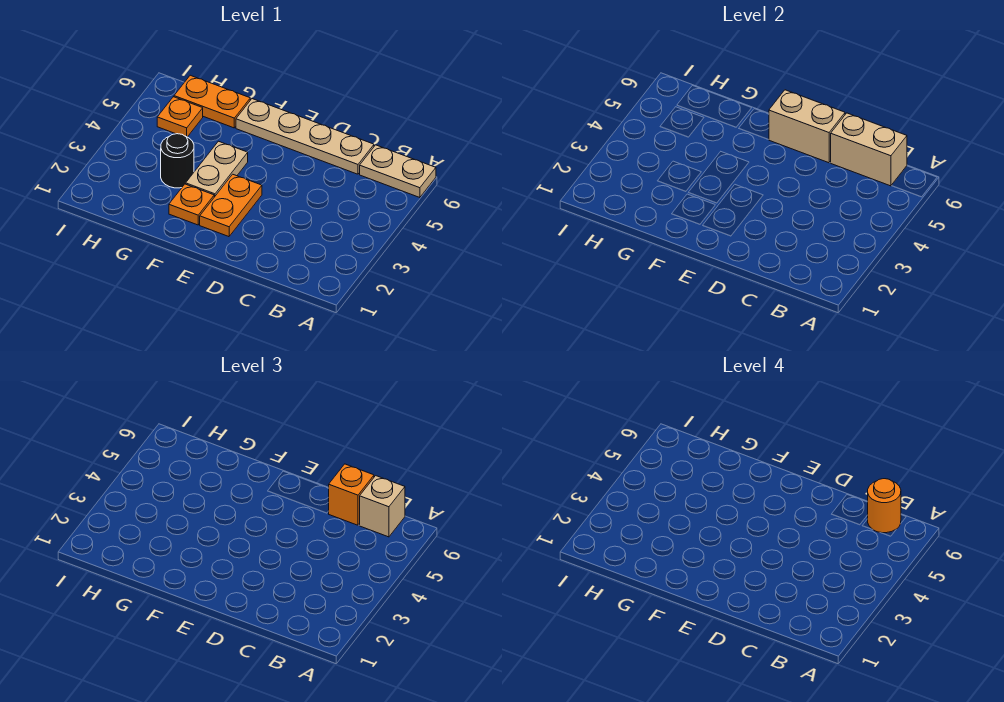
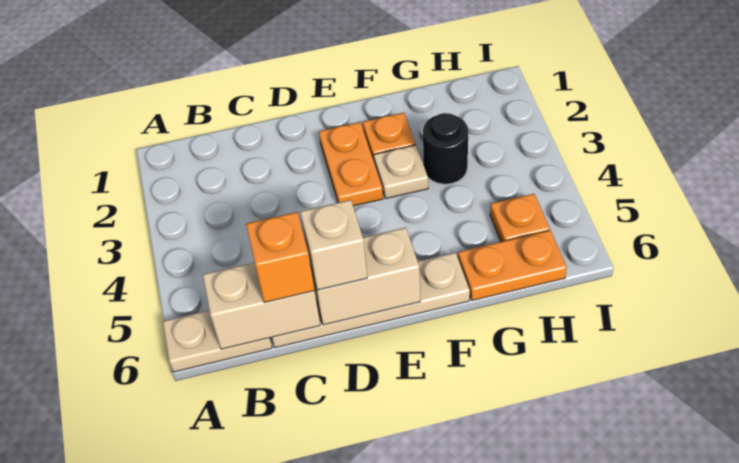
tan brick B6 level 3 -> tan brick D6 level 3
orange round brick B6 level 4 -> none
tan plate F3:F4 level 1 -> tan plate F3 level 1

